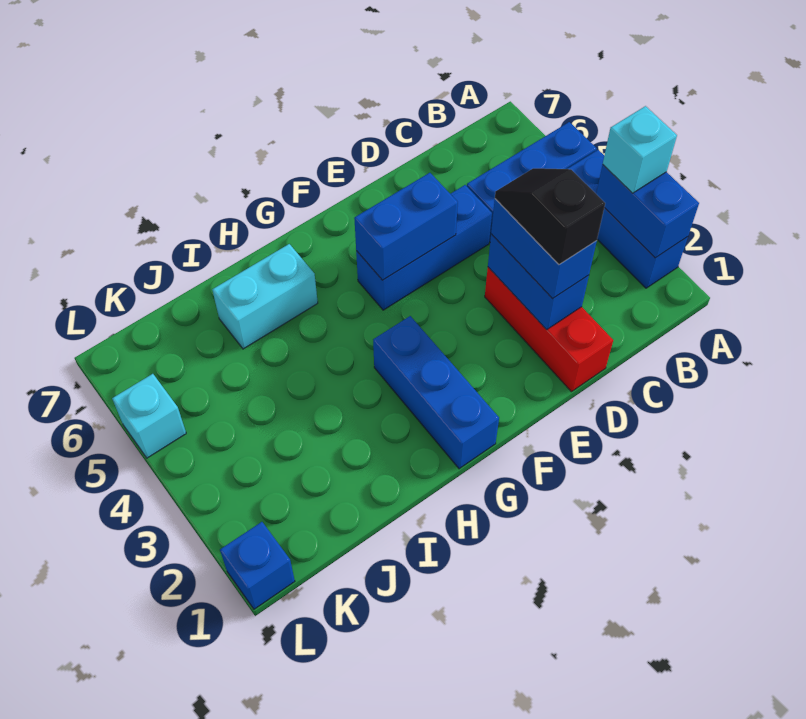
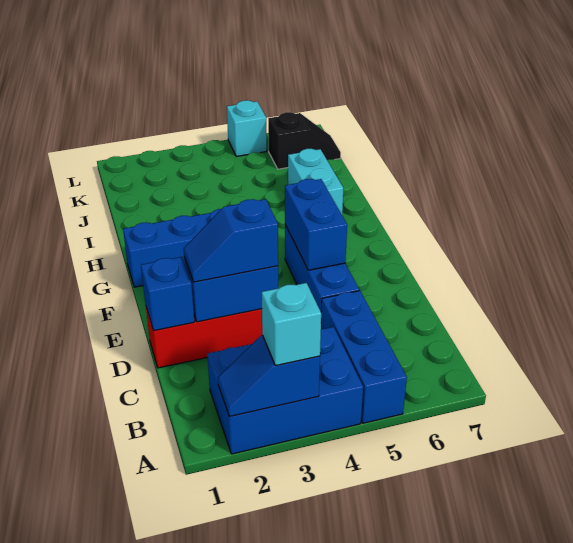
blue brick A2:A4 level 1 -> blue brick A2:B4 level 1
blue brick A2:A3 level 2 -> blue slope A2:A3 level 2 top 3
blue brick D2:D3 level 3 -> blue slope D2:D3 level 3 top 3
black slope D2:D3 level 4 top 2 -> black slope K6:K7 level 1 top 6
blue brick L1 level 1 -> blue brick D1 level 2

